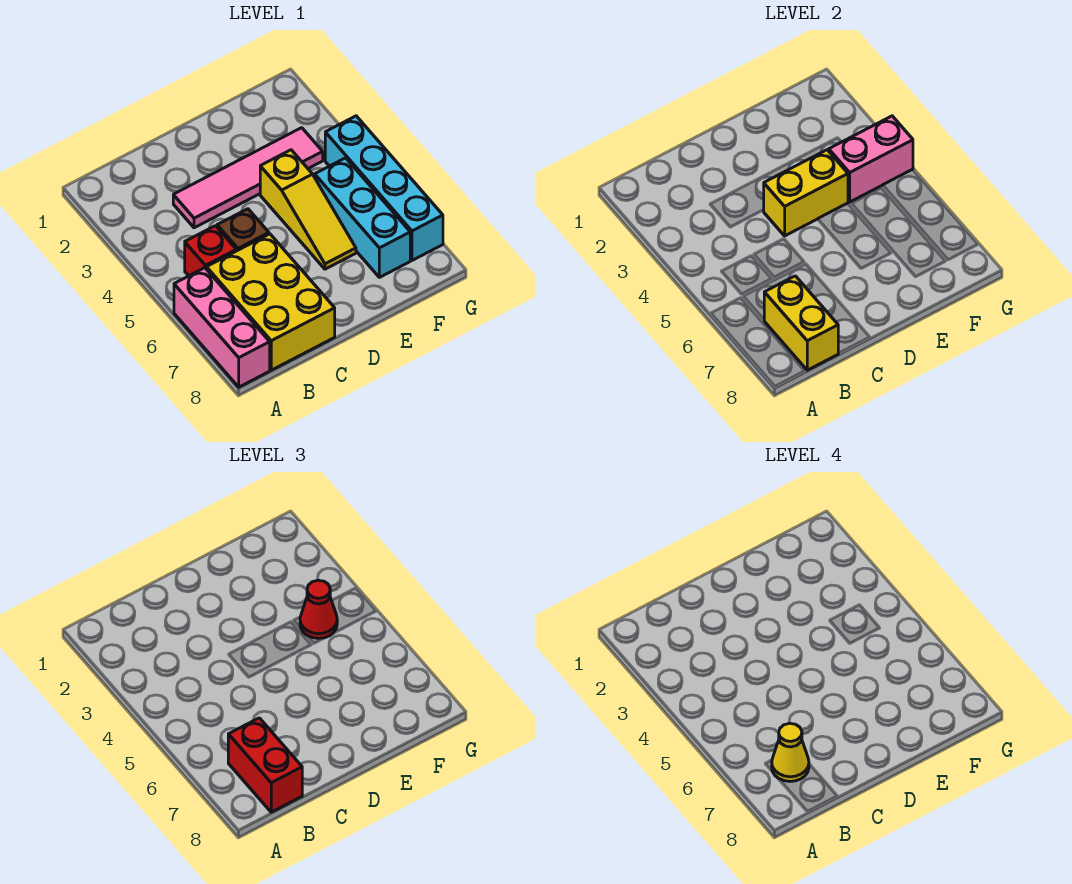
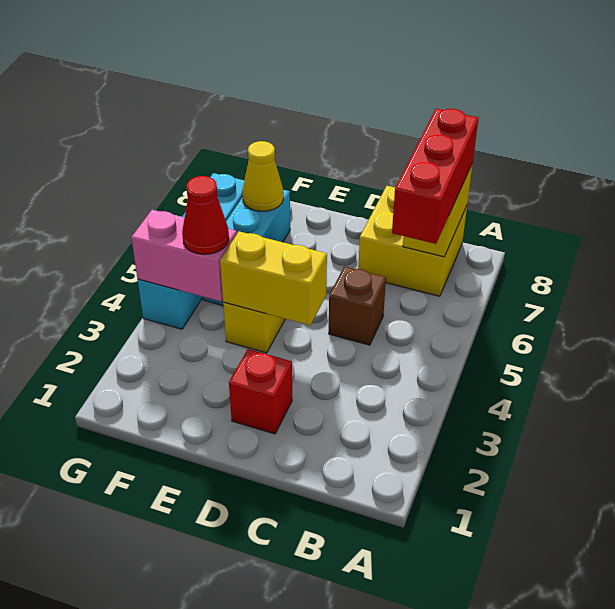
pink brick A6:A8 level 1 -> none
red brick B5 level 1 -> red brick D2 level 1
yellow brick B6:C8 level 1 -> yellow brick B7:C8 level 1
red brick B7:B8 level 3 -> red brick B6:B8 level 3
yellow cone B7 level 4 -> yellow cone F7 level 2
pink tile C3:F3 level 1 -> none

